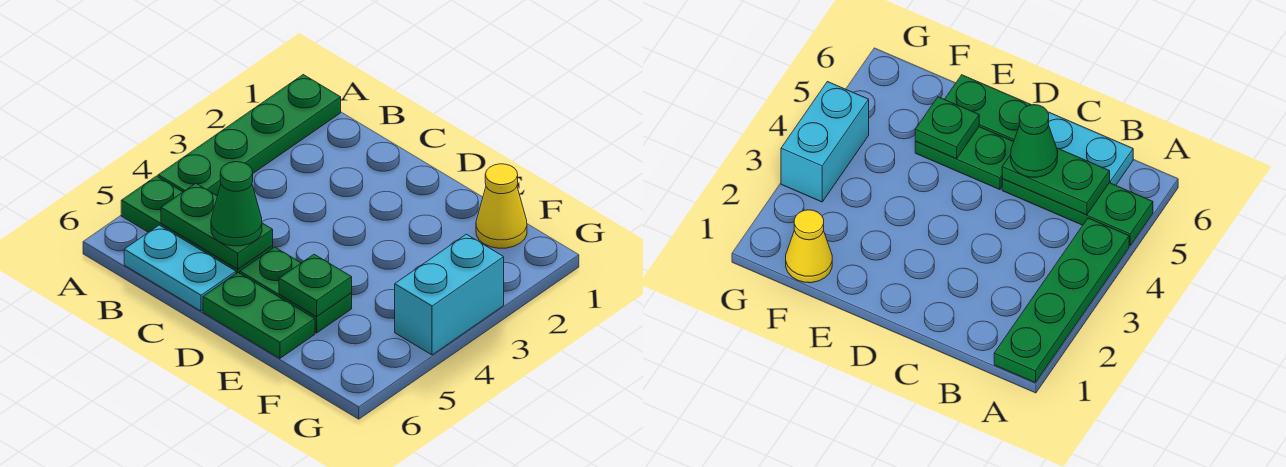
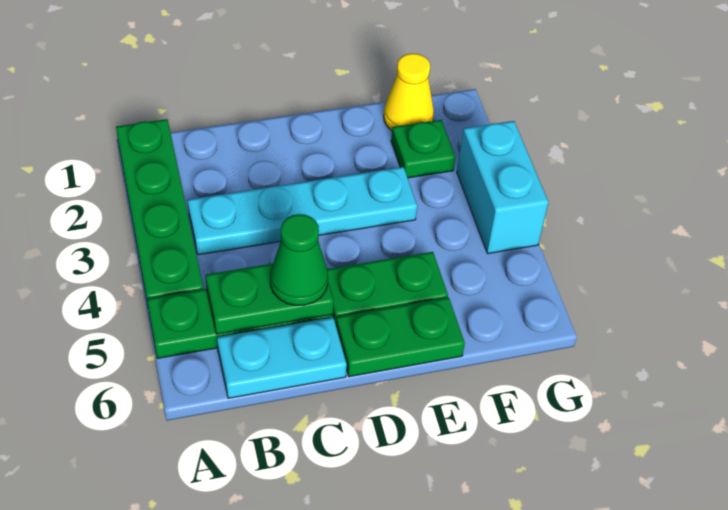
none -> cyan plate B3:E3 level 1
green plate E5 level 2 -> green plate F2 level 1

